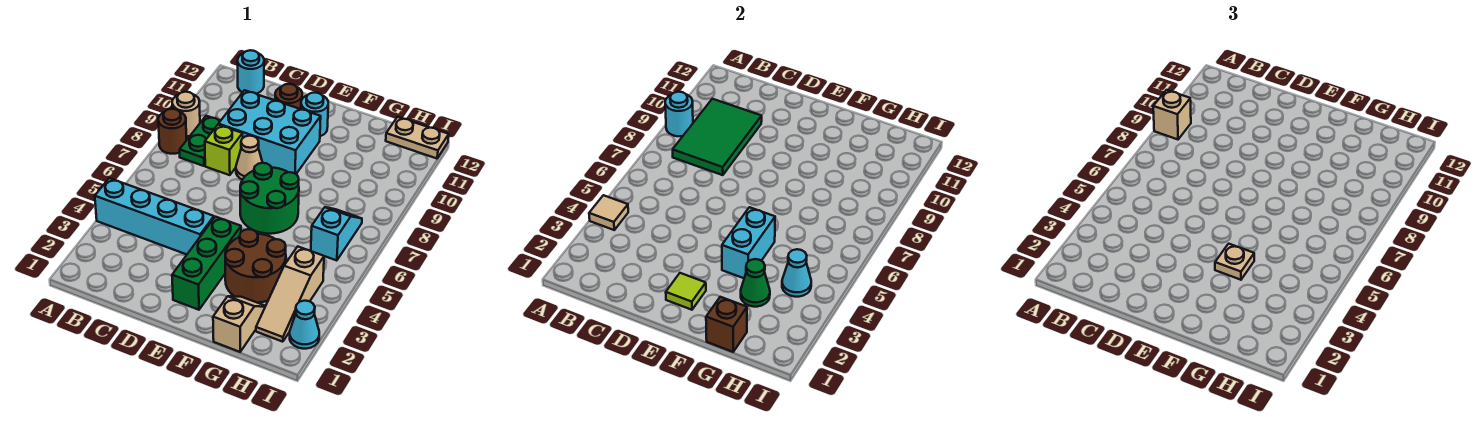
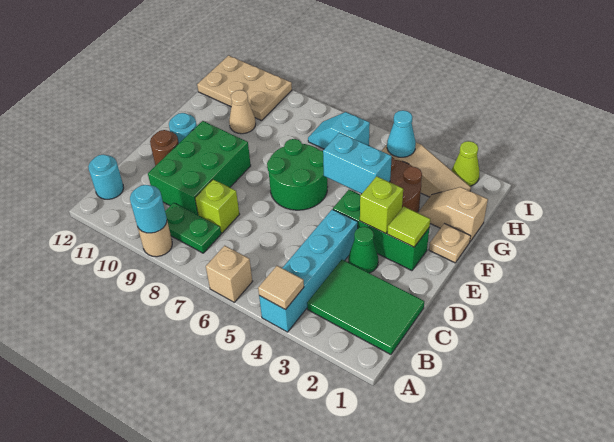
brown round brick A8 level 1 -> none
tan brick A9 level 3 -> tan brick A6 level 1
green tile B8:C10 level 2 -> green tile B1:C3 level 1
cyan brick C9:E10 level 1 -> green brick C9:E10 level 1
tan cone D8 level 1 -> tan cone G10 level 1
none -> lime brick E3 level 2
tan plate F4 level 3 -> tan plate F1 level 1
brown brick G1 level 2 -> none
green cone G3 level 2 -> green cone D3 level 1
tan plate H12:I12 level 1 -> tan plate H10:I12 level 1
cyan cone I2 level 1 -> lime cone I2 level 1

